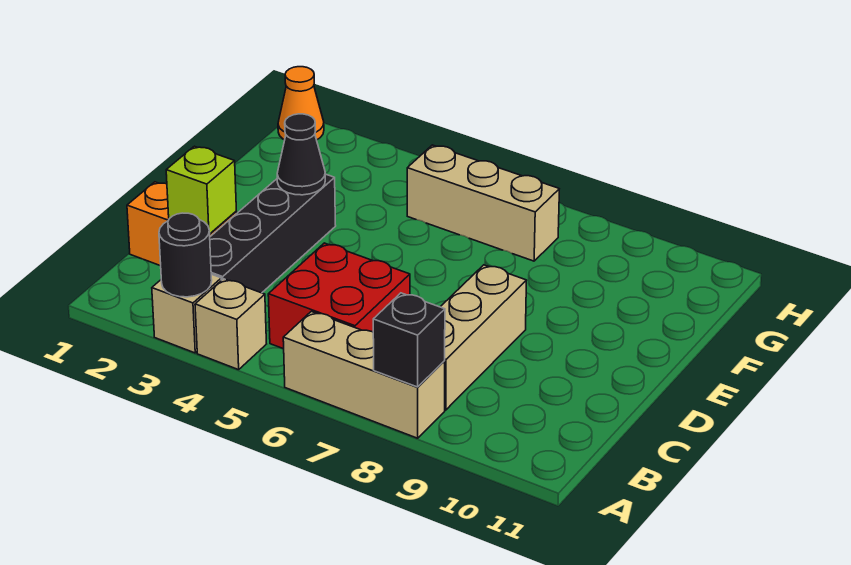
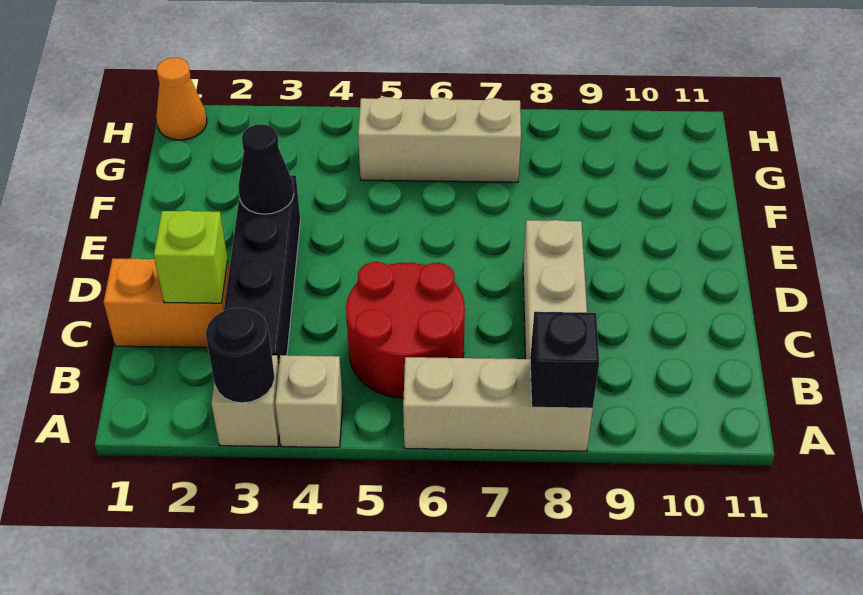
red brick B5:C6 level 1 -> red round brick B5:C6 level 1

